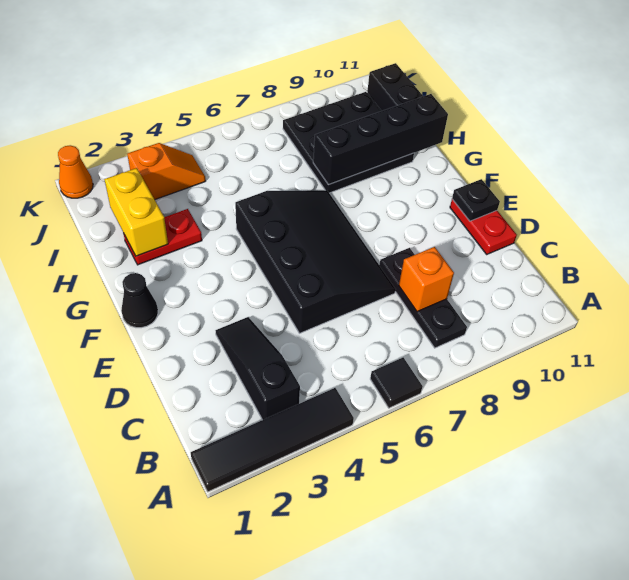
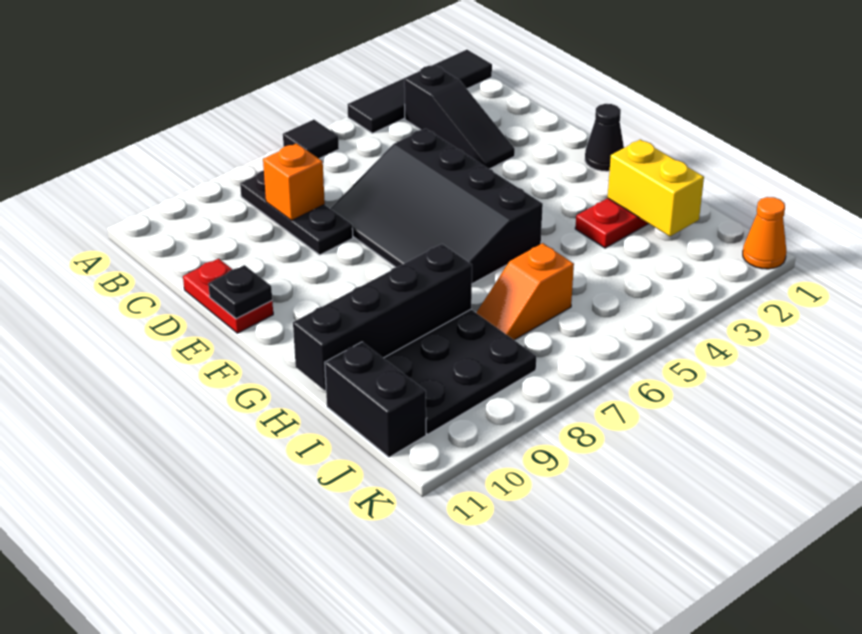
orange slope J3:J4 level 1 top 3 -> orange slope I6:I7 level 1 top 6

